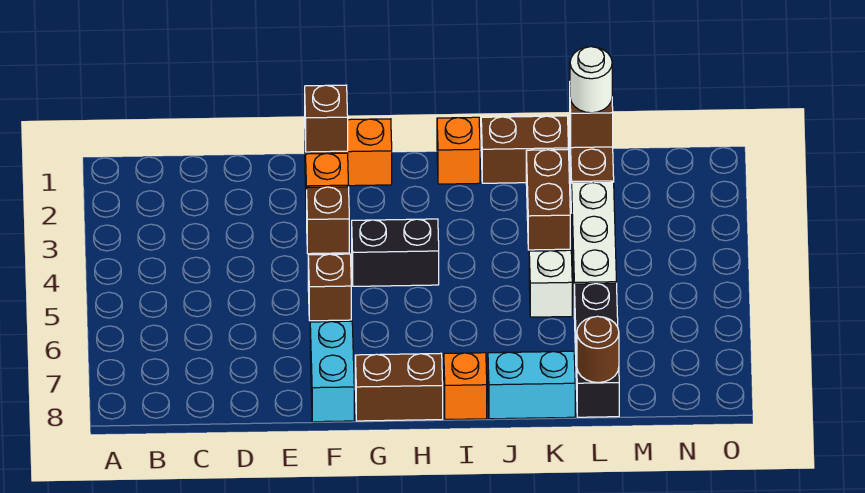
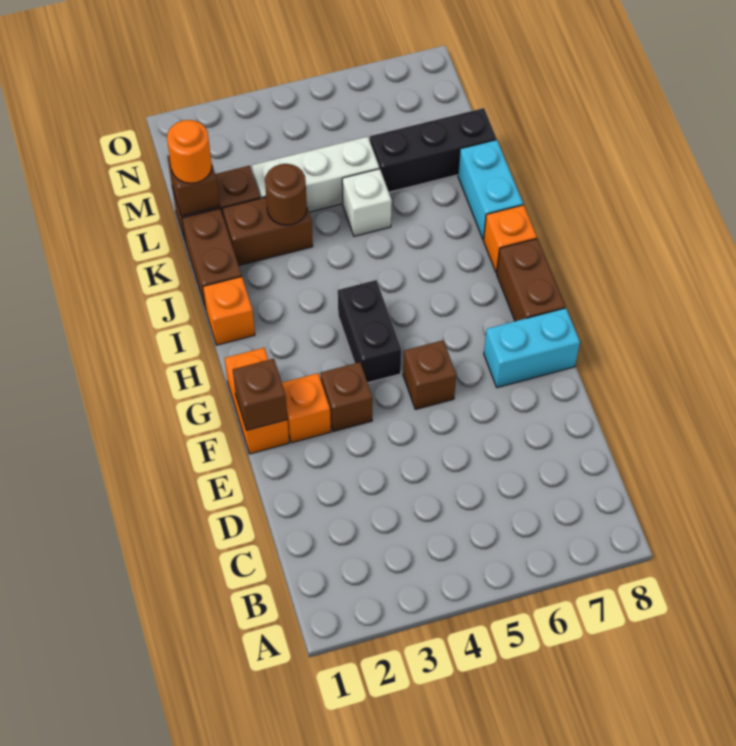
white round brick L1 level 3 -> orange round brick L1 level 3
brown round brick L8 level 2 -> brown round brick K3 level 2

